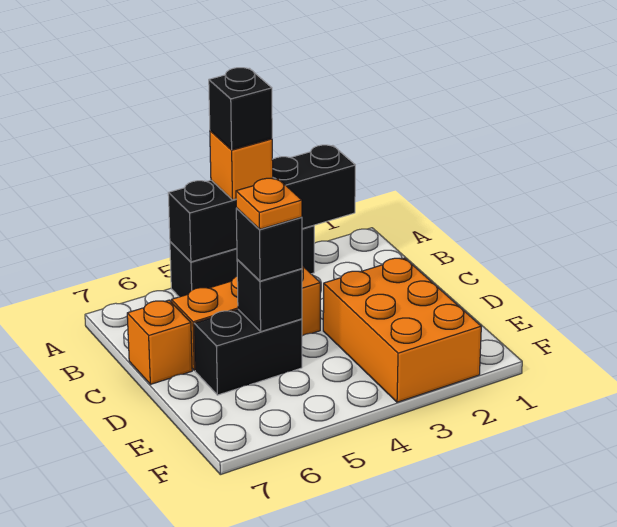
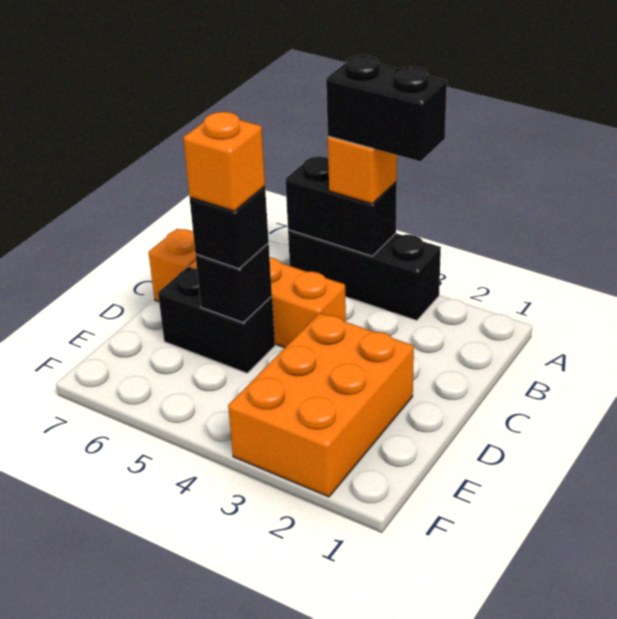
black brick A2:A5 level 2 -> black brick A4:A5 level 2
black brick A4 level 4 -> black brick A3:A4 level 4
orange plate D5 level 4 -> orange brick D5 level 4

